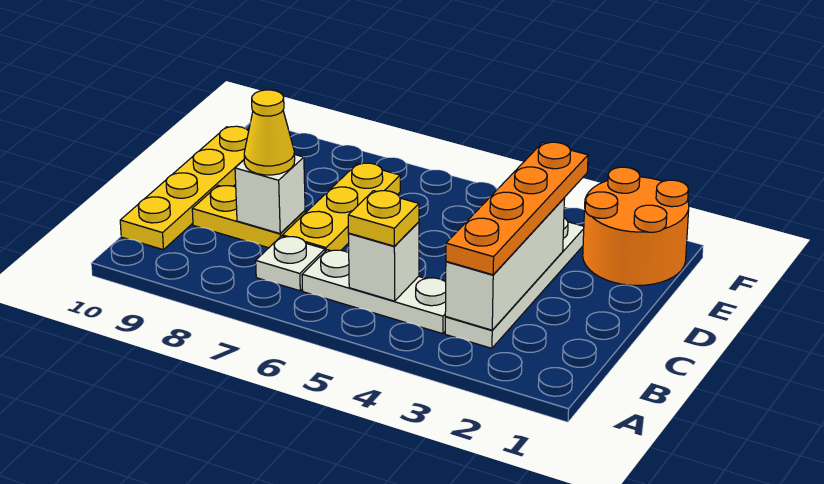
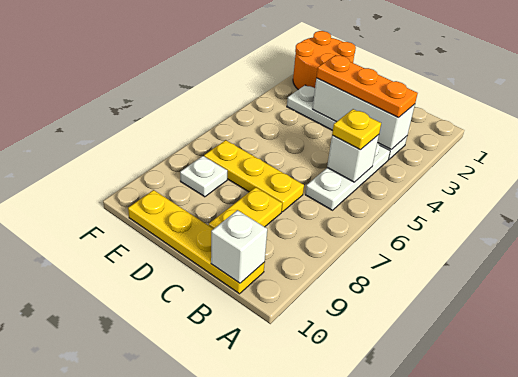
orange plate B3:E3 level 3 -> orange plate B3:D3 level 3
white plate B7 level 1 -> white plate E8 level 1
white brick C8 level 2 -> white brick B10 level 2
yellow cone C8 level 3 -> none

